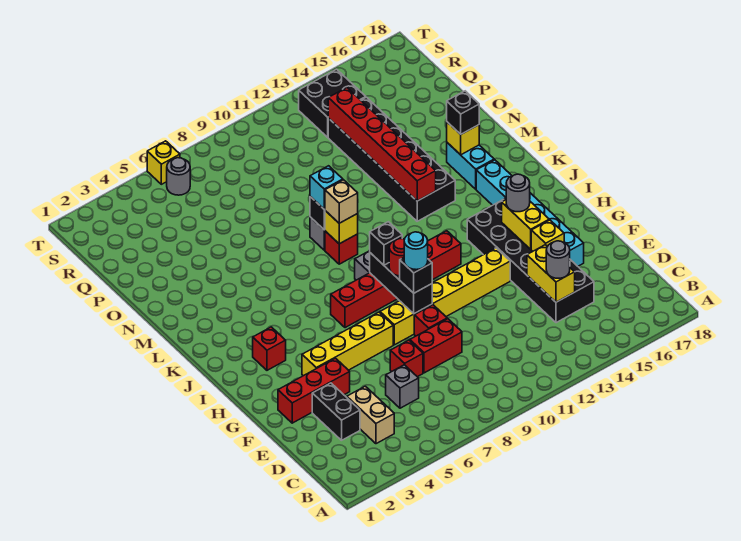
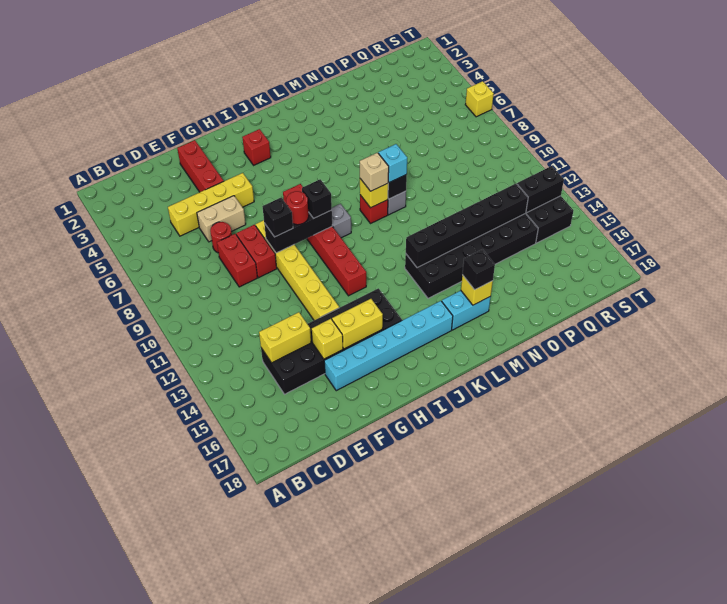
tan brick C4:D4 level 1 -> tan brick E6:F6 level 1
black brick D3:E3 level 1 -> black brick R13:S13 level 2
grey brick D6 level 1 -> none
grey round brick D14 level 3 -> none
red brick E7 level 1 -> red round brick E7 level 1
red brick F9 level 1 -> red brick F8:F9 level 1
yellow brick G4:G7 level 1 -> yellow brick D5:G5 level 1
cyan round brick G9 level 4 -> none
grey round brick H15 level 3 -> none
red brick L13:Q13 level 2 -> black brick L13:Q13 level 2
grey round brick S6 level 1 -> none

